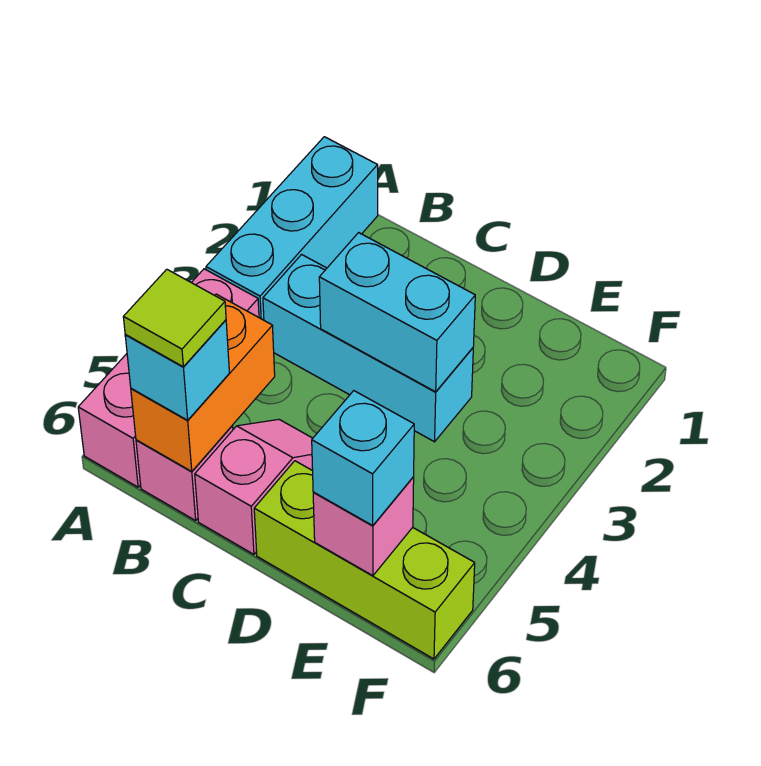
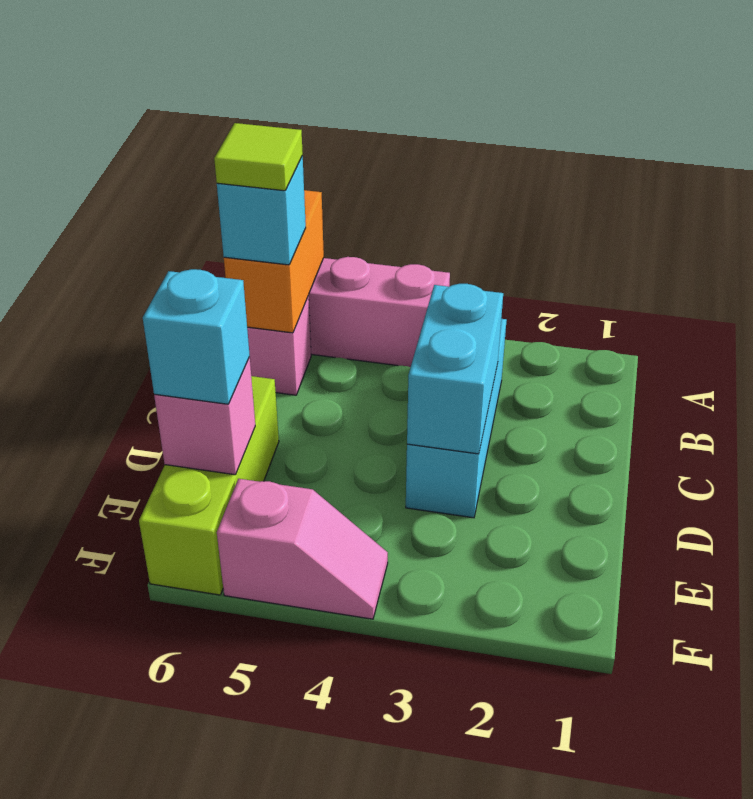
cyan brick A1:A3 level 1 -> none
orange brick B5:B6 level 2 -> orange brick A6:B6 level 2
pink slope C5:C6 level 1 top 6 -> pink slope F4:F5 level 1 top 5

